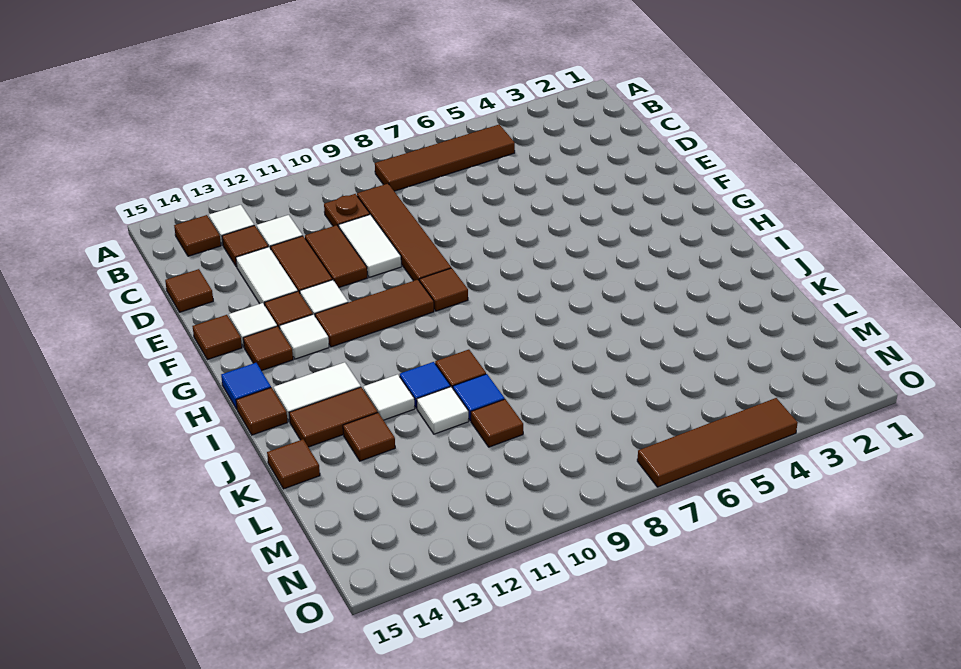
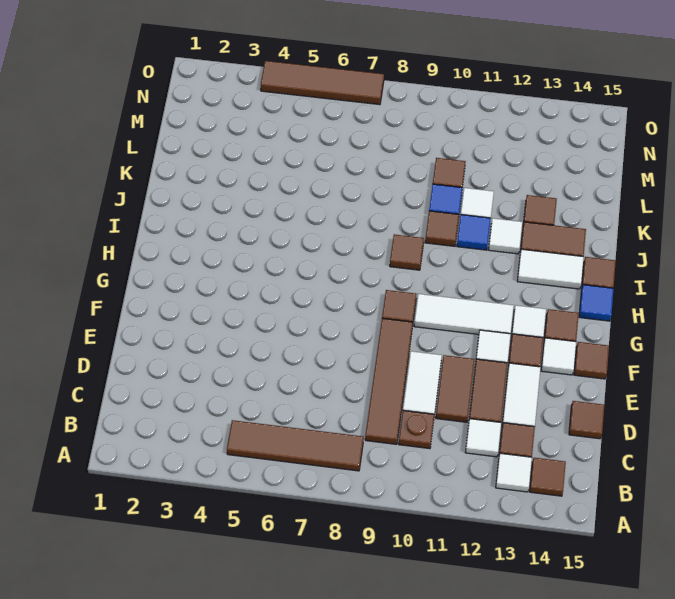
brown tile G10:G12 level 1 -> white tile G10:G12 level 1
brown tile K15 level 1 -> brown tile I9 level 1

